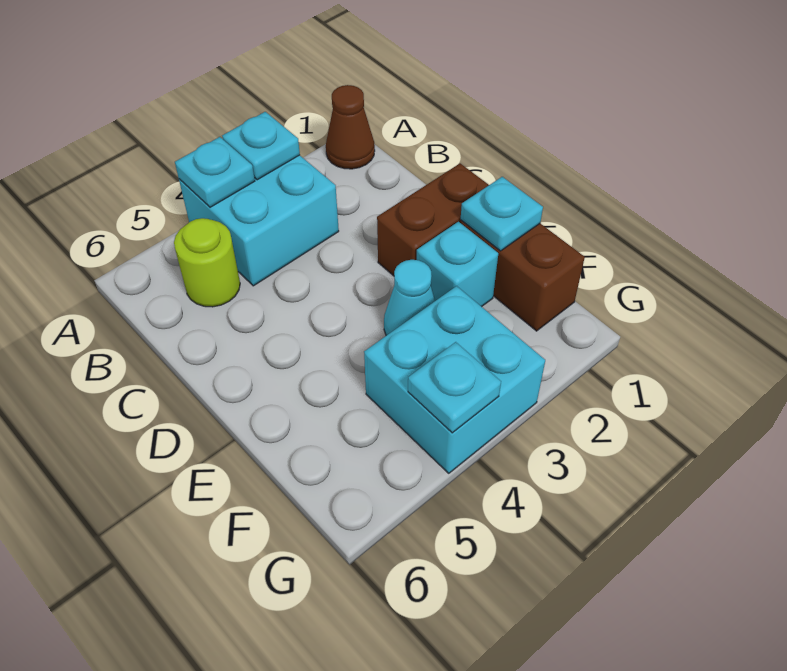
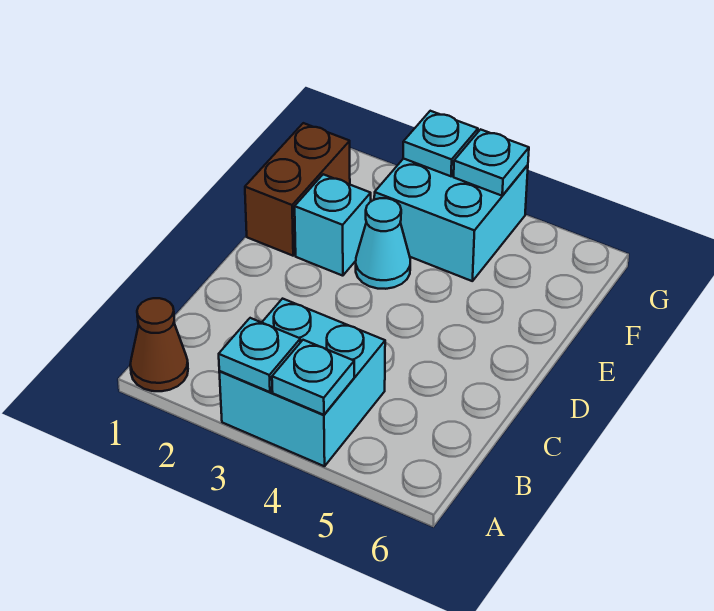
lime round brick B5 level 1 -> none
brown brick D1:D2 level 1 -> none
cyan plate E1 level 2 -> cyan plate G3 level 2

